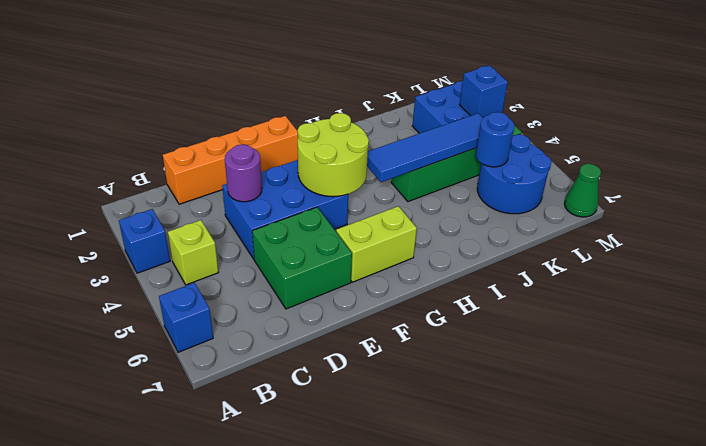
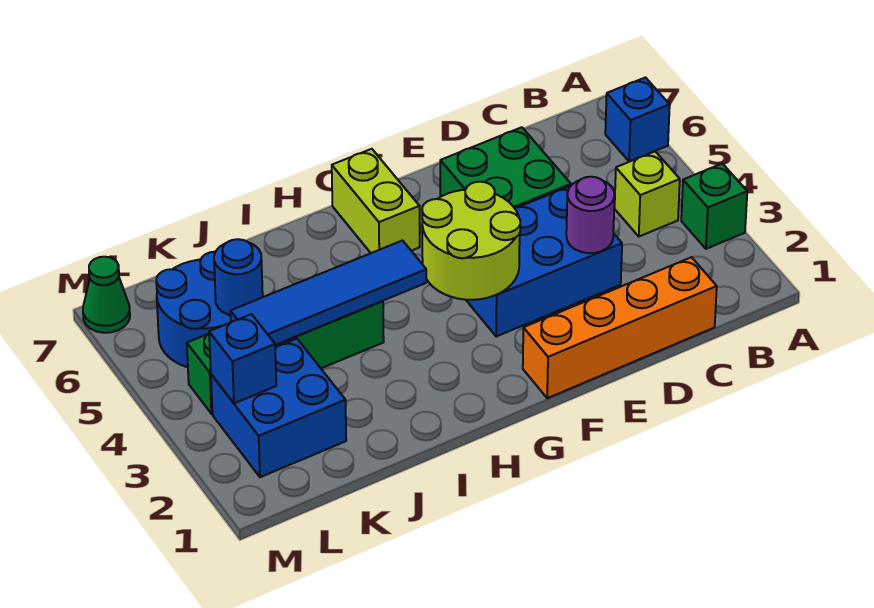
blue brick A3 level 1 -> green brick A3 level 1
lime brick F6:G6 level 1 -> lime brick G6:G7 level 1

